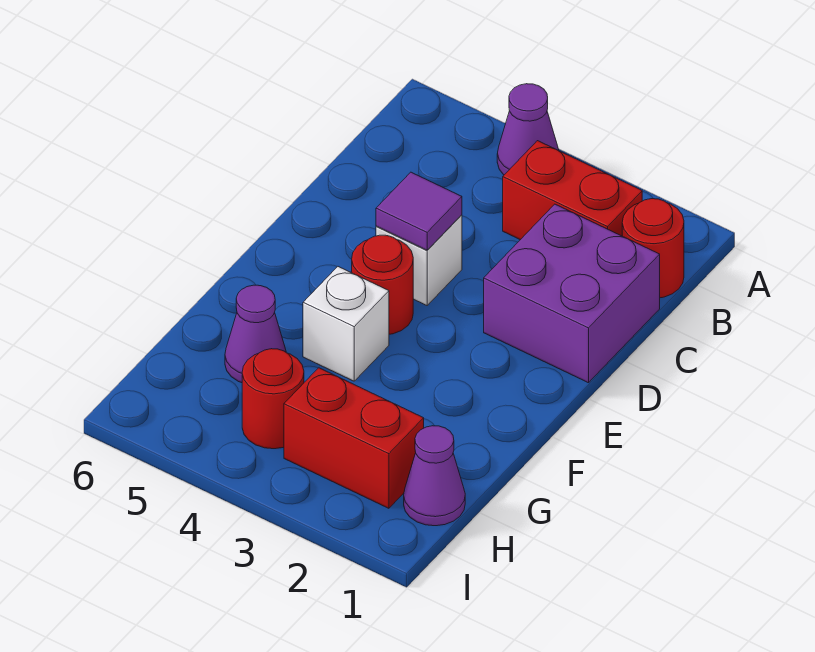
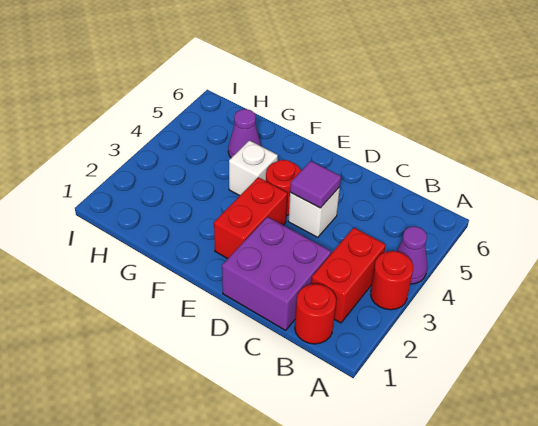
purple cone H1 level 1 -> none
red brick H2:H3 level 1 -> red brick E2:E3 level 1
red round brick H4 level 1 -> red round brick A3 level 1

